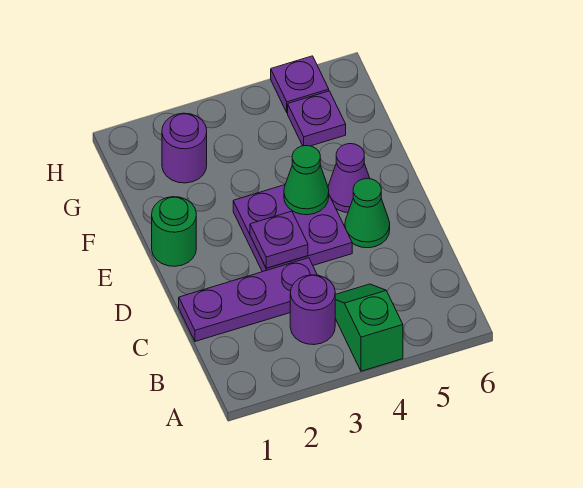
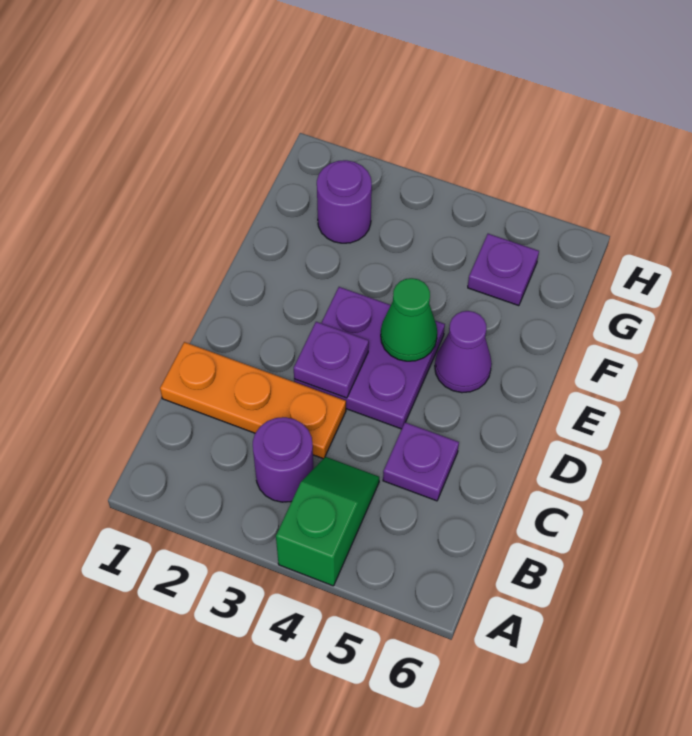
purple plate C1:C3 level 1 -> orange plate C1:C3 level 1
green cone D5 level 1 -> none
green round brick E1 level 1 -> none
purple plate H5 level 1 -> purple plate C5 level 1

